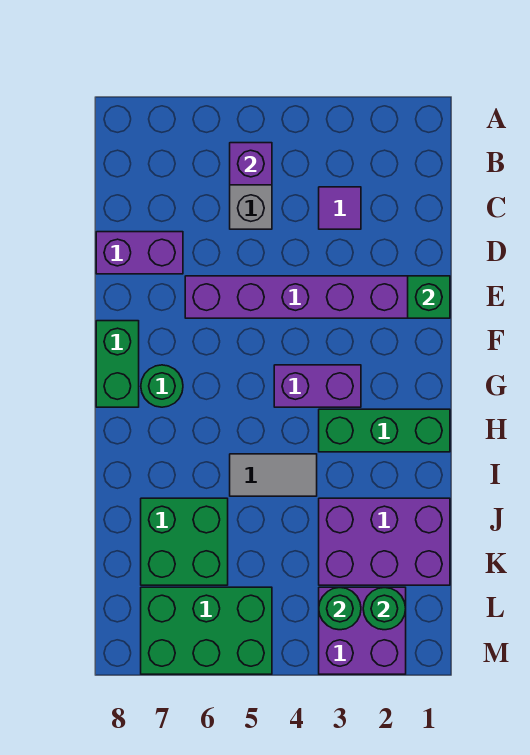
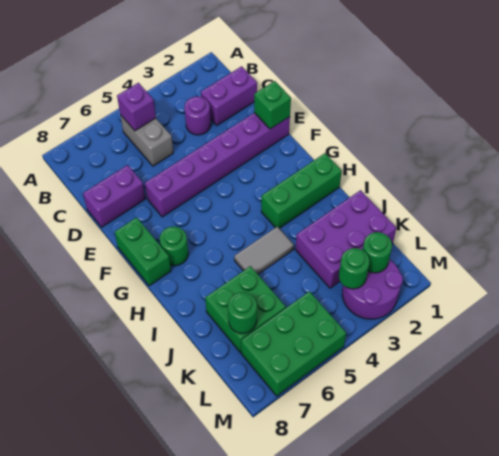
purple tile C3 level 1 -> purple round brick C3 level 1
purple brick G3:G4 level 1 -> purple brick C1:C2 level 1
none -> green round brick K7 level 2
purple brick L2:M3 level 1 -> purple round brick L2:M3 level 1

